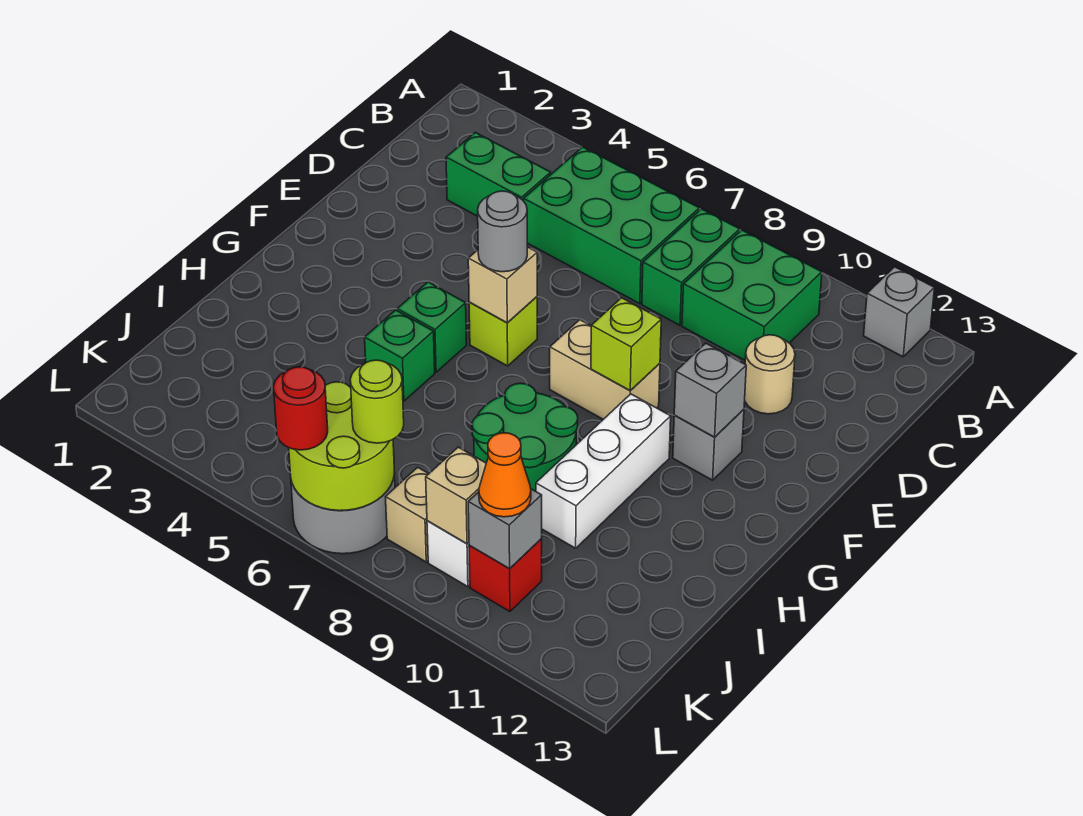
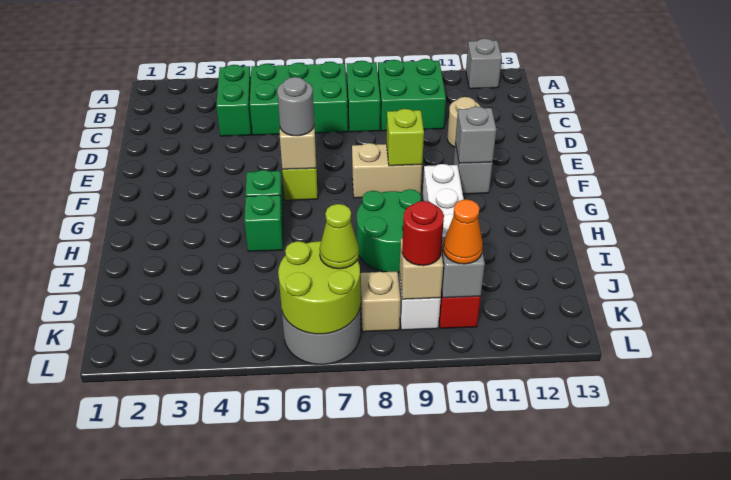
green brick C3:C4 level 1 -> green brick B4:C4 level 1
lime round brick K7 level 3 -> lime cone K7 level 3
red round brick L6 level 3 -> red round brick K9 level 3

